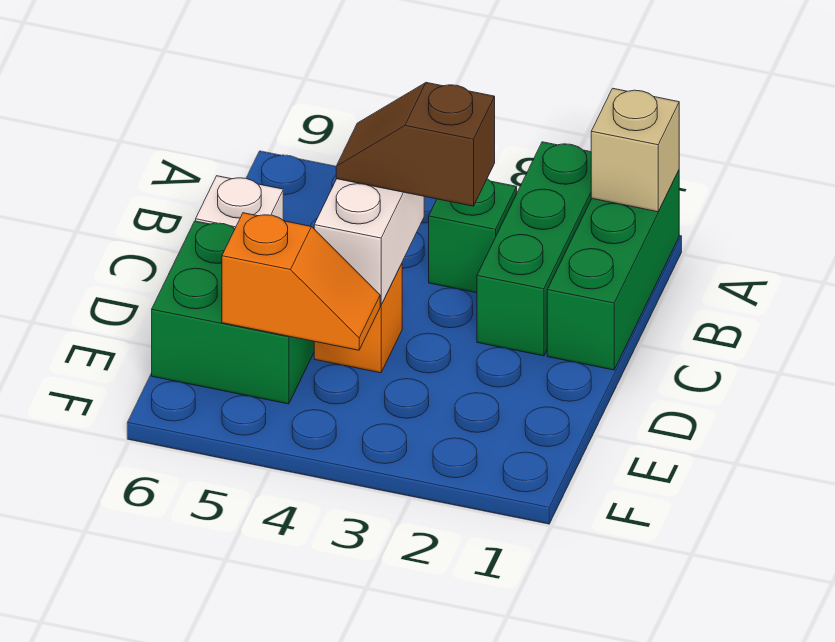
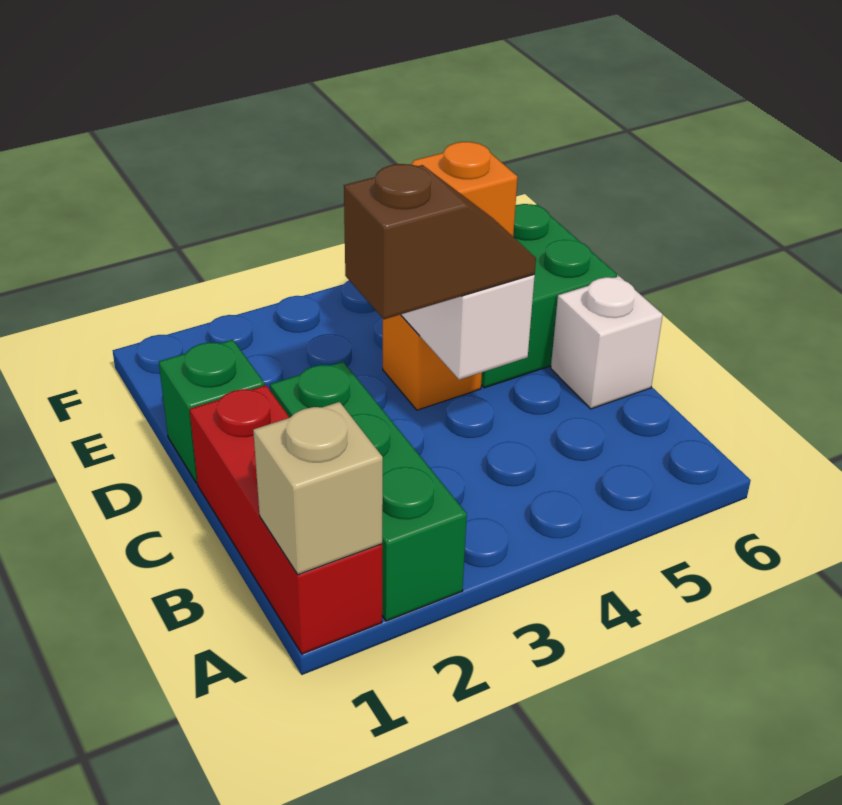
green brick A1:C1 level 1 -> red brick A1:C1 level 1
green brick B3 level 1 -> green brick D1 level 1

